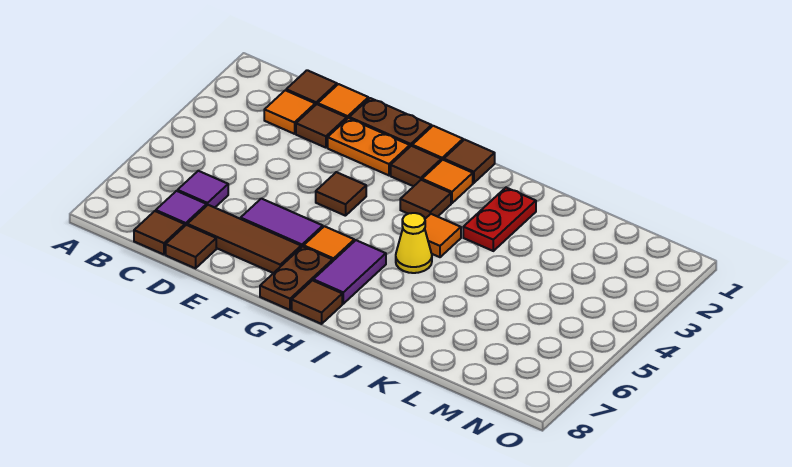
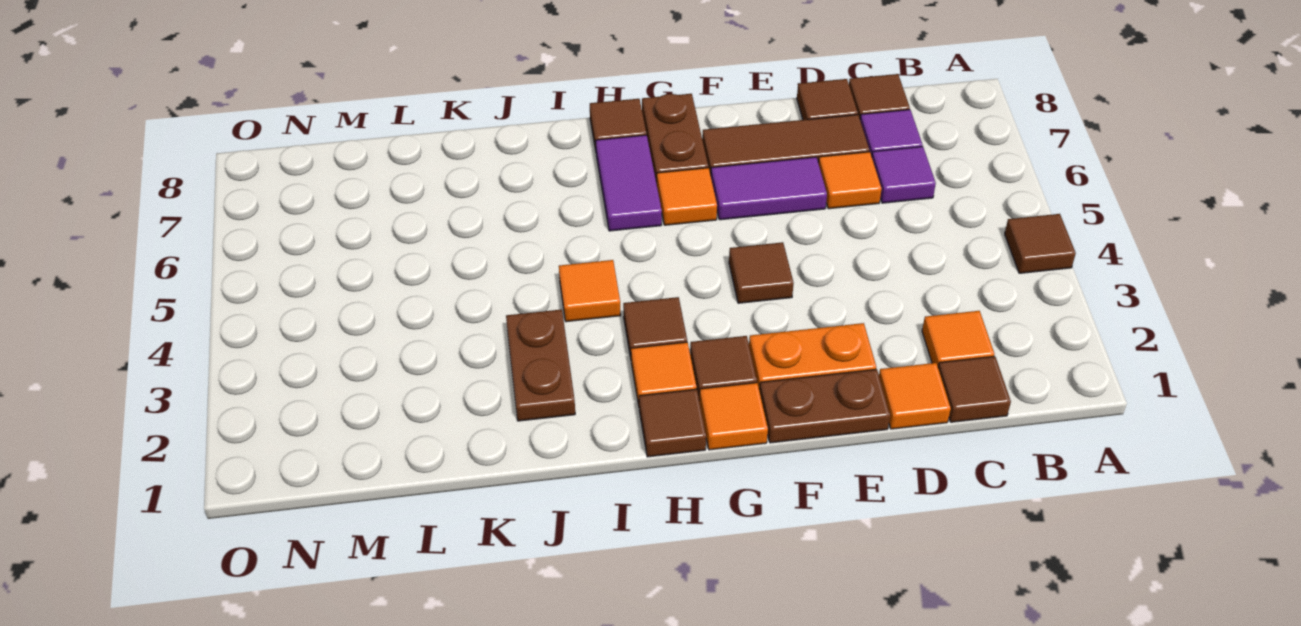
brown tile D2 level 1 -> brown tile A4 level 1
none -> orange tile D6 level 1
yellow cone I5 level 1 -> none
red plate J2:J3 level 1 -> brown plate J2:J3 level 1

